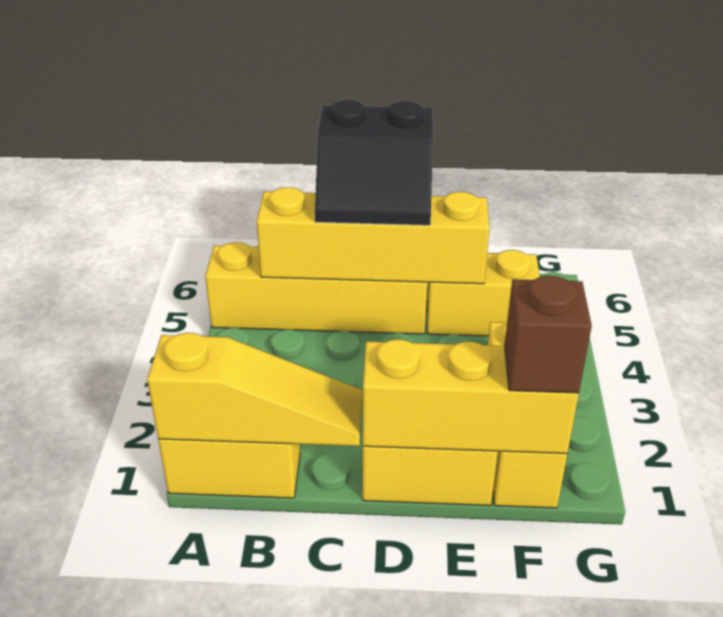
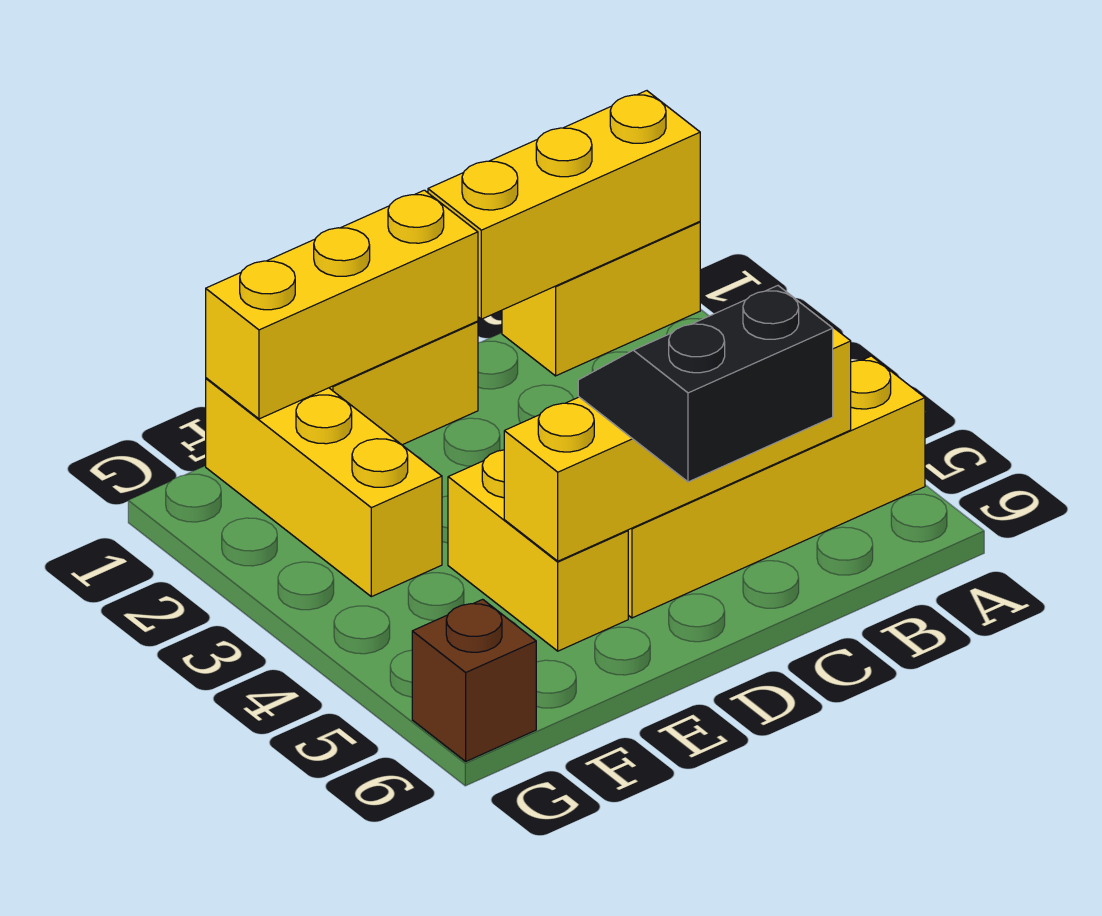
yellow slope A1:C1 level 2 top A -> yellow brick A1:C1 level 2
yellow brick E5:F5 level 1 -> yellow brick E4:E5 level 1
brown brick F1 level 3 -> brown brick G6 level 1

